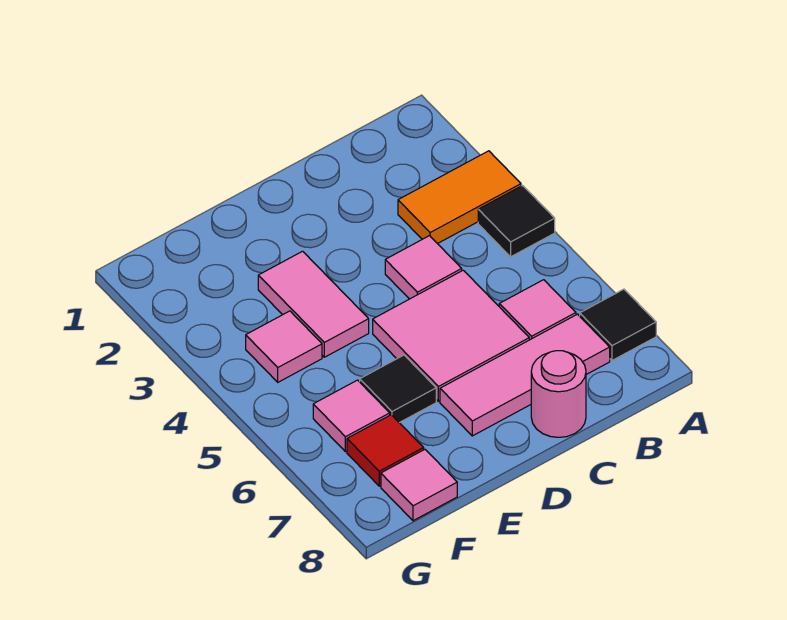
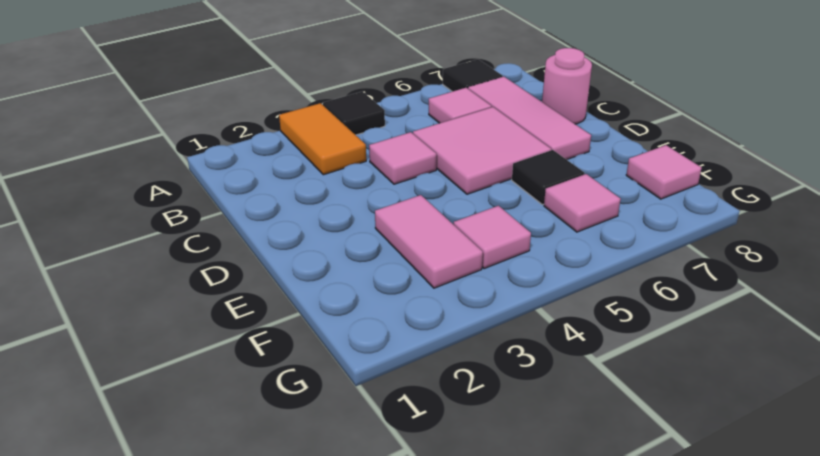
pink tile E3:E4 level 1 -> pink tile E3:F3 level 1
red tile F7 level 1 -> none

